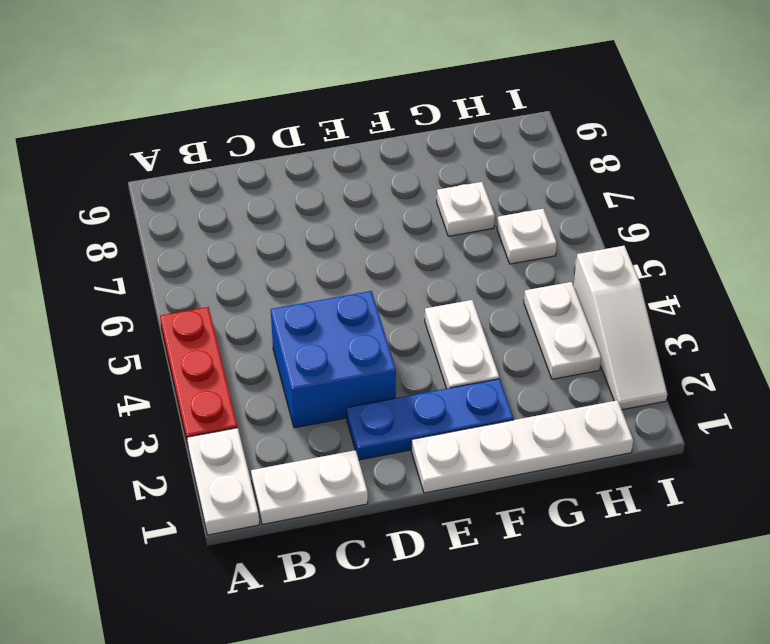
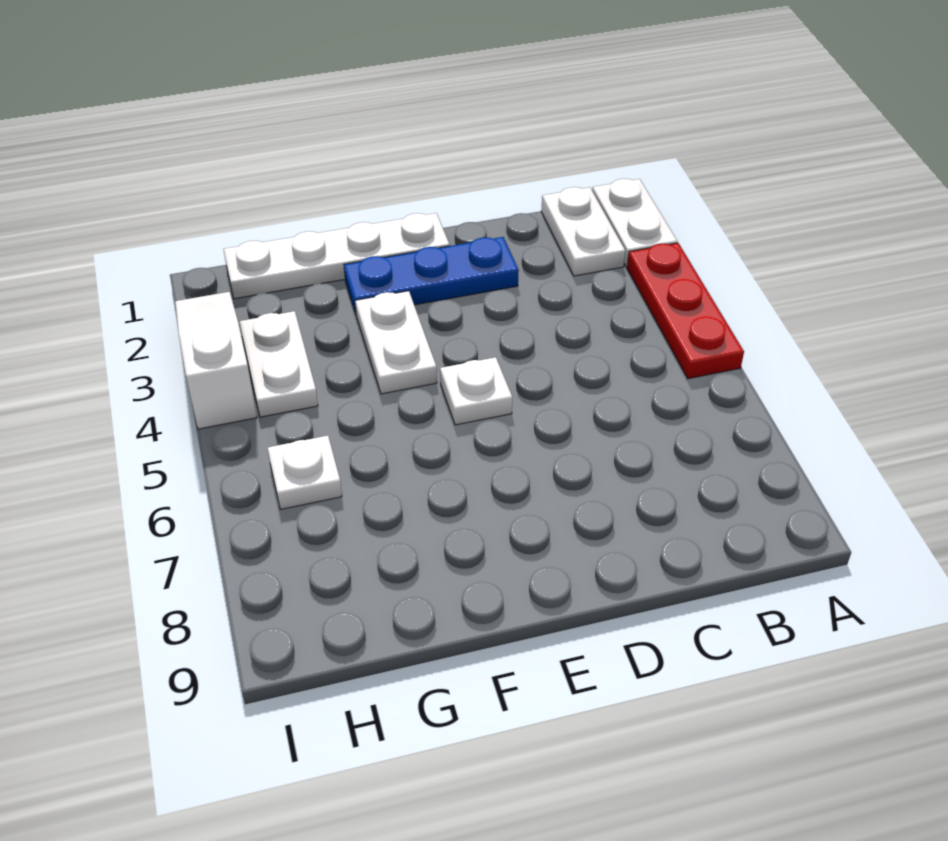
white plate B1:C1 level 1 -> white plate B1:B2 level 1
blue brick C3:D4 level 1 -> none
white plate G7 level 1 -> white plate E5 level 1

